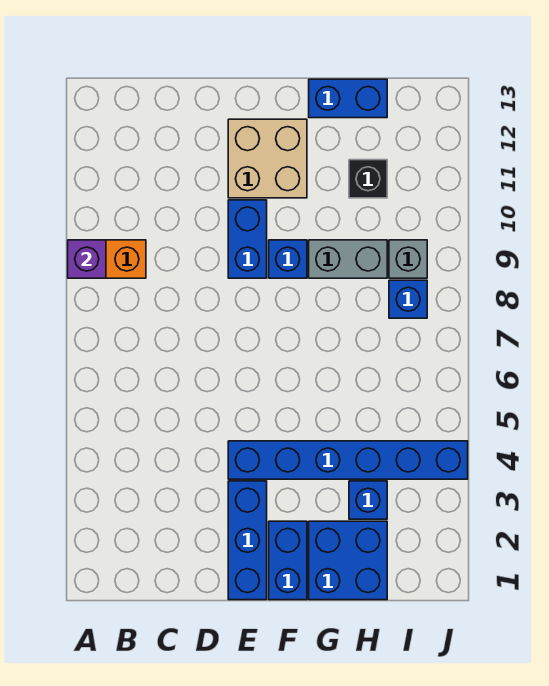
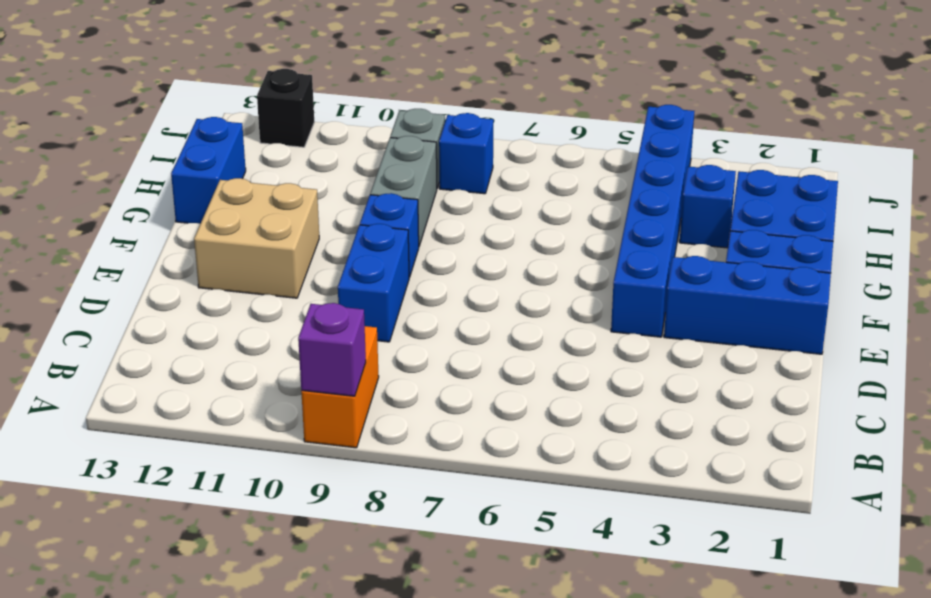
blue brick E9:E10 level 1 -> blue brick D9:E9 level 1
black brick H11 level 1 -> black brick J12 level 1

